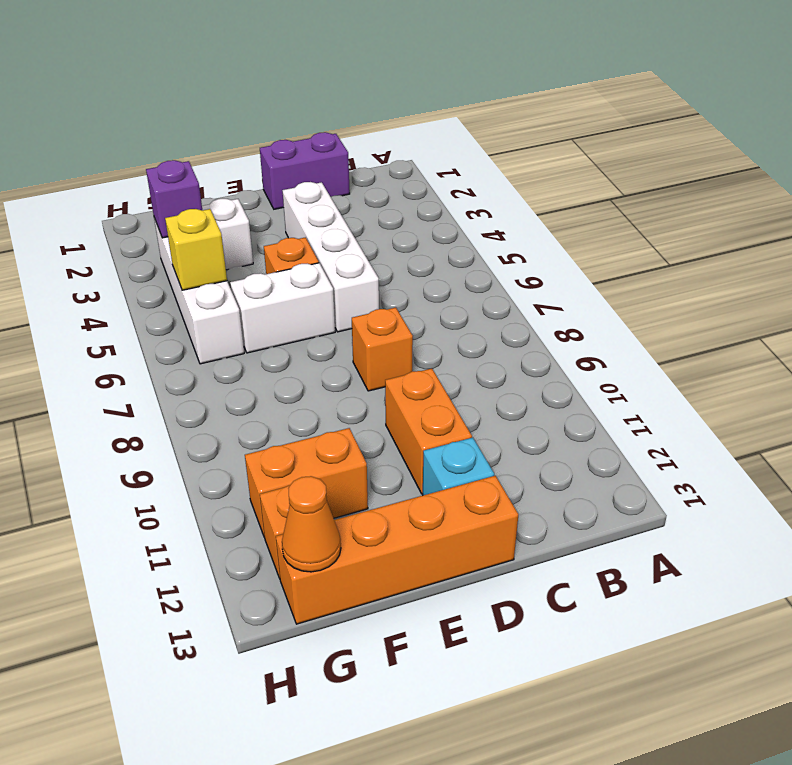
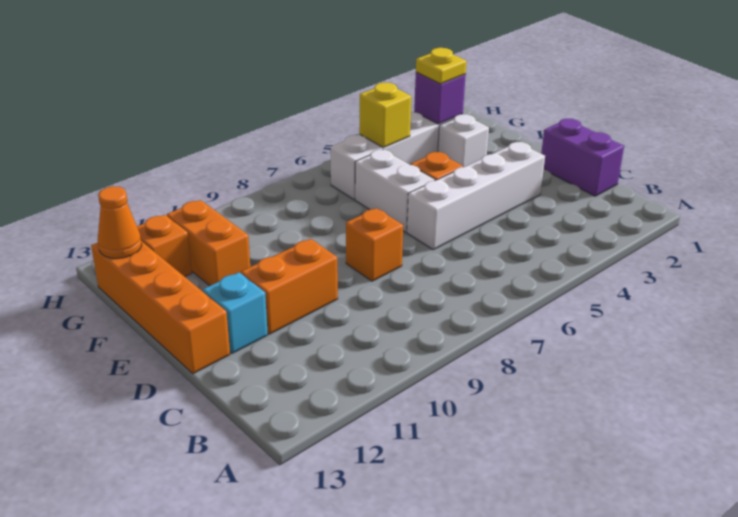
none -> yellow plate G3 level 3

